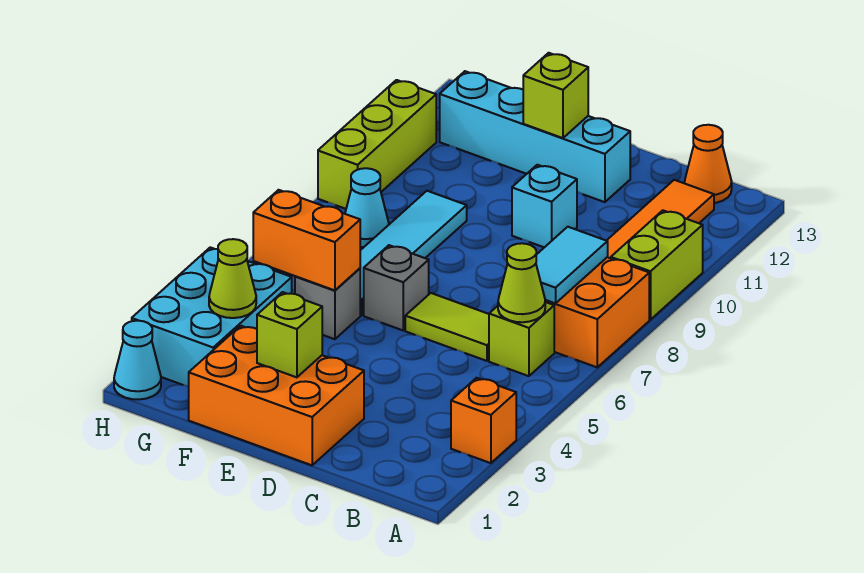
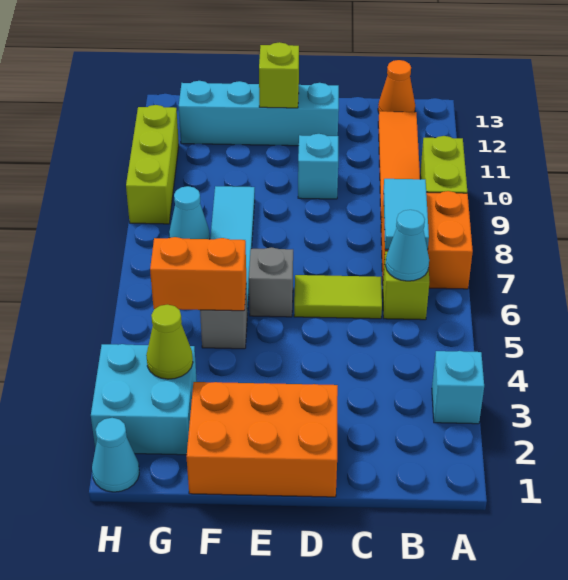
orange brick A3 level 1 -> cyan brick A3 level 1
lime cone B6 level 2 -> cyan cone B6 level 2
lime brick E2 level 2 -> none
cyan brick G2:H4 level 1 -> cyan brick G2:H3 level 1

